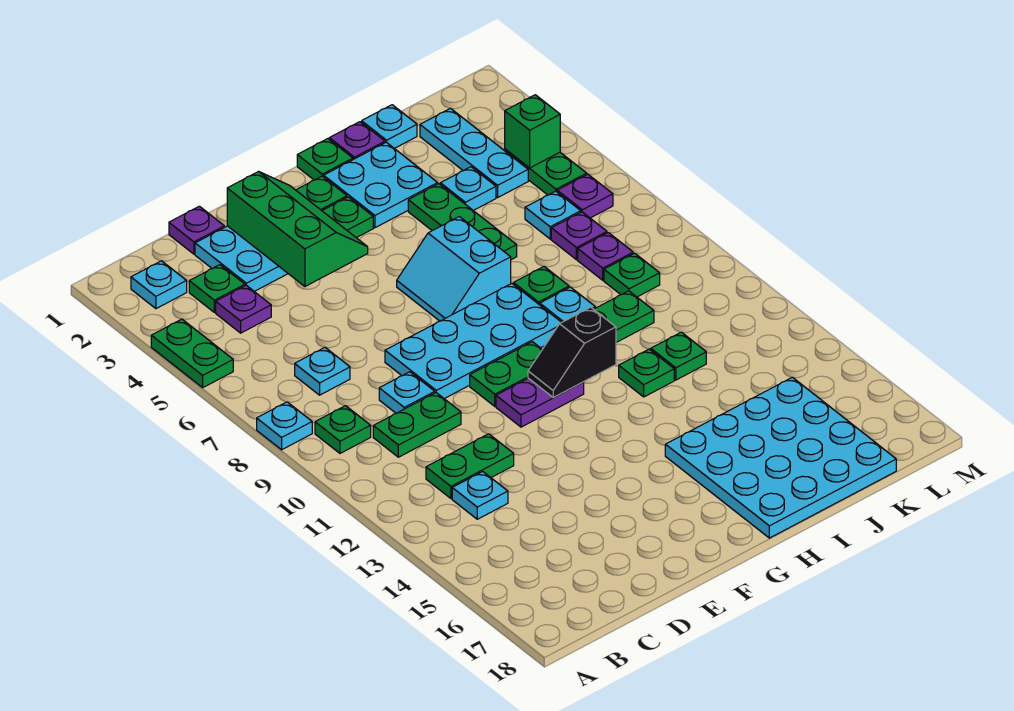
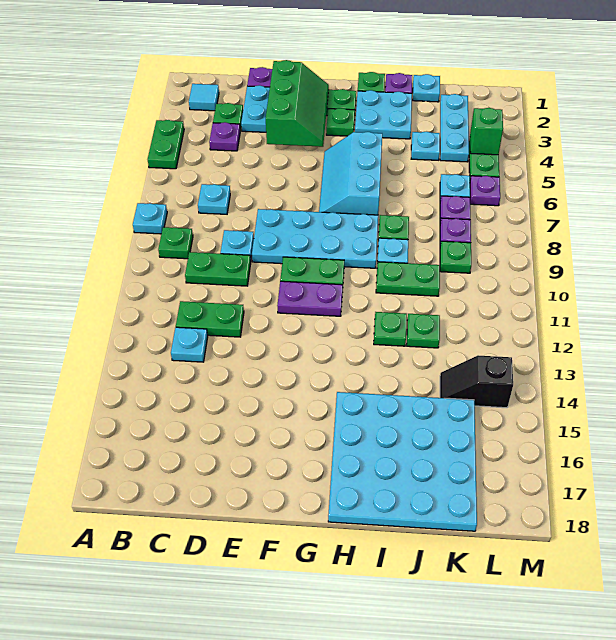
cyan plate B2 level 1 -> cyan tile B2 level 1
cyan slope G6:H7 level 1 top H -> cyan slope G5:H7 level 1 top H
black slope G11:H11 level 2 top H -> black slope K14:L14 level 1 top L
green plate I4:I6 level 1 -> none

